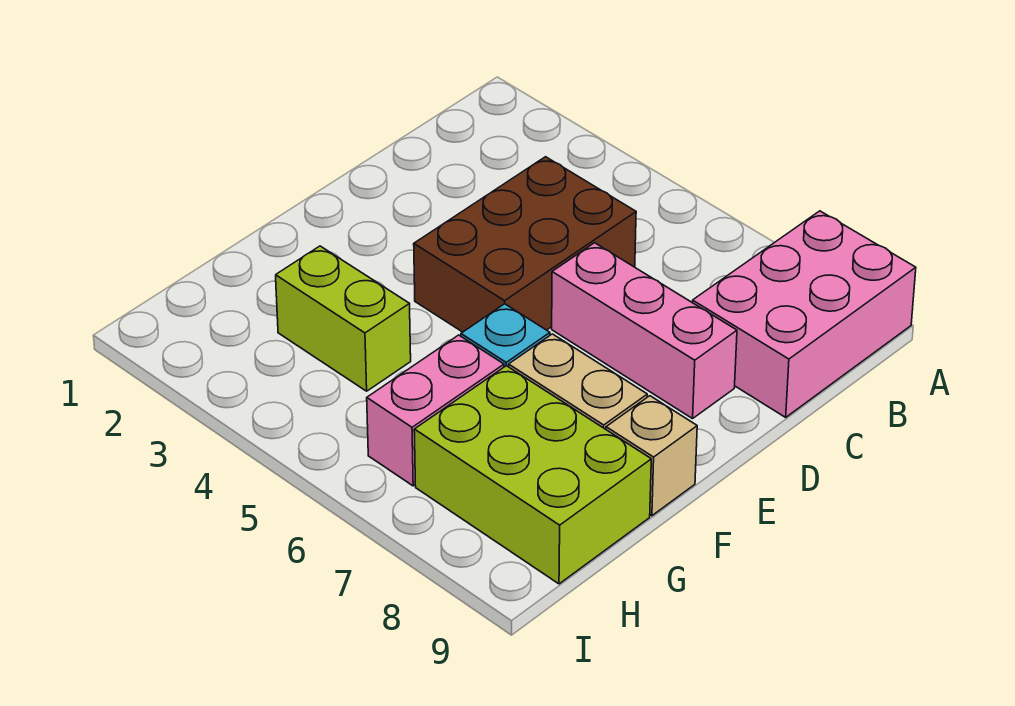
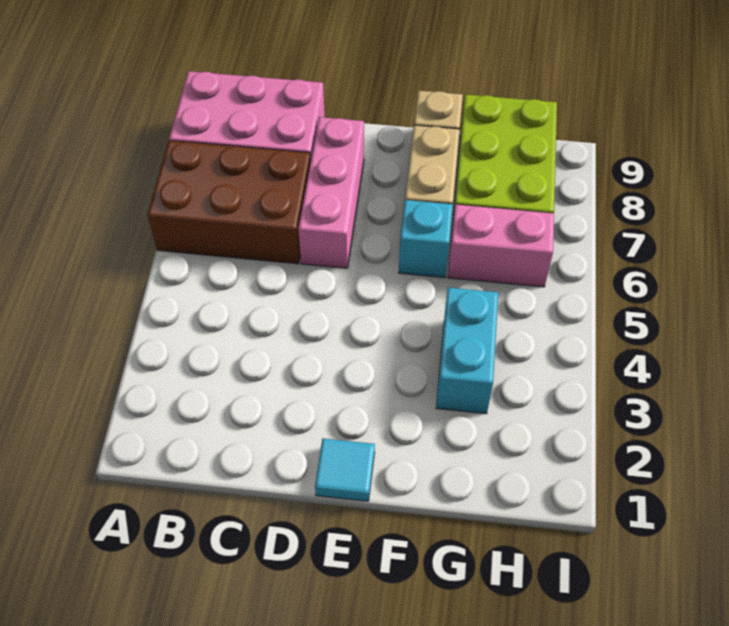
brown brick C4:E5 level 1 -> brown brick A6:C7 level 1
none -> cyan tile E1 level 1
lime brick G3:G4 level 1 -> cyan brick G3:G4 level 1

